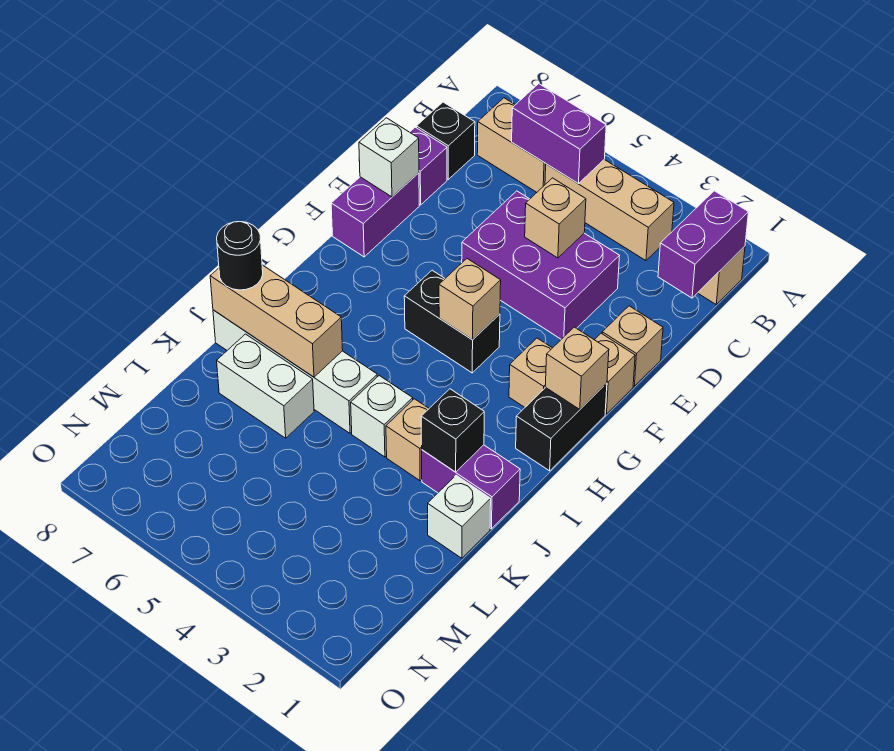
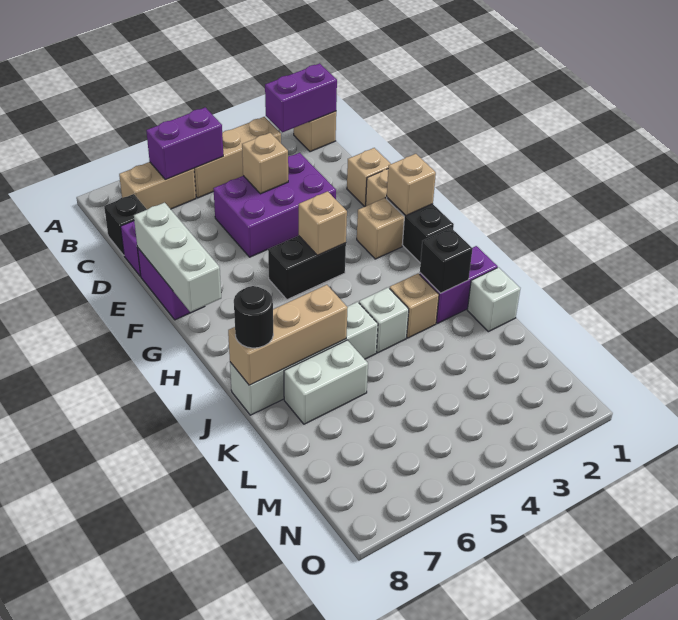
purple brick B1:C1 level 2 -> purple brick B1:B2 level 2
white brick E8 level 2 -> white brick E8:G8 level 2

